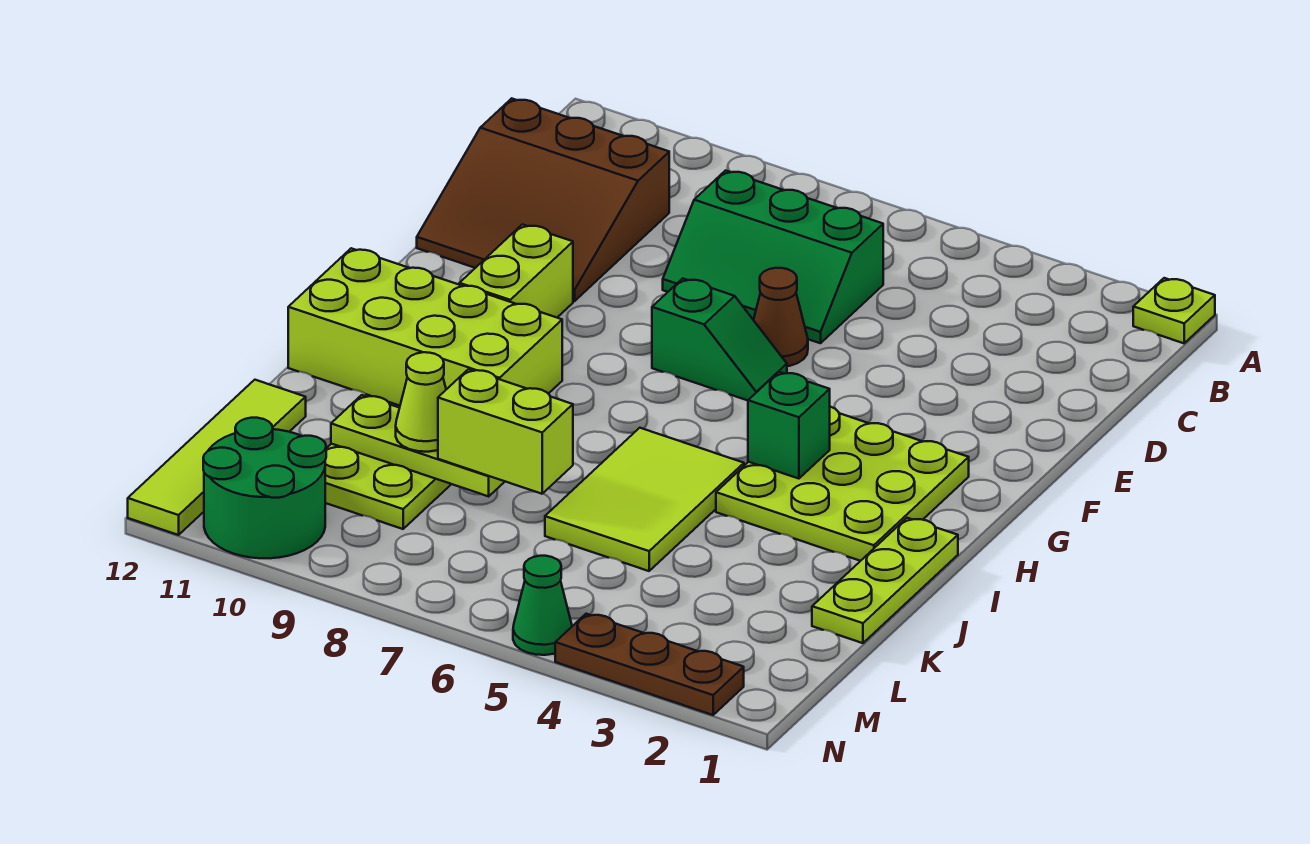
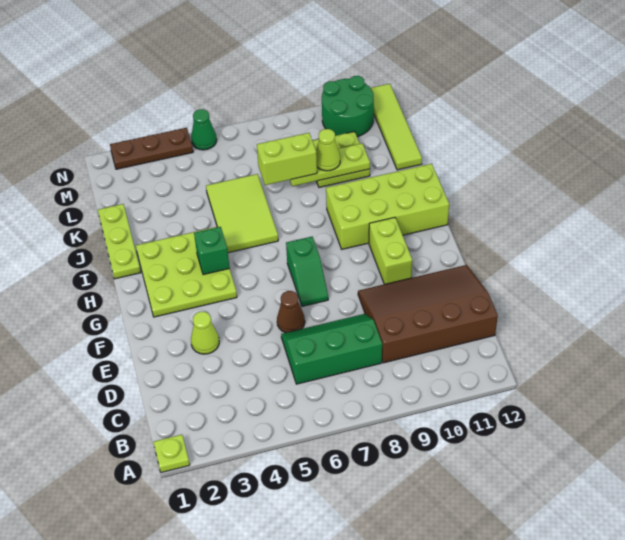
brown slope C10:E12 level 1 top C -> brown slope C9:E12 level 1 top C
none -> lime cone E3 level 1
green slope F6:F7 level 1 top 7 -> green slope F7:G7 level 1 top G

